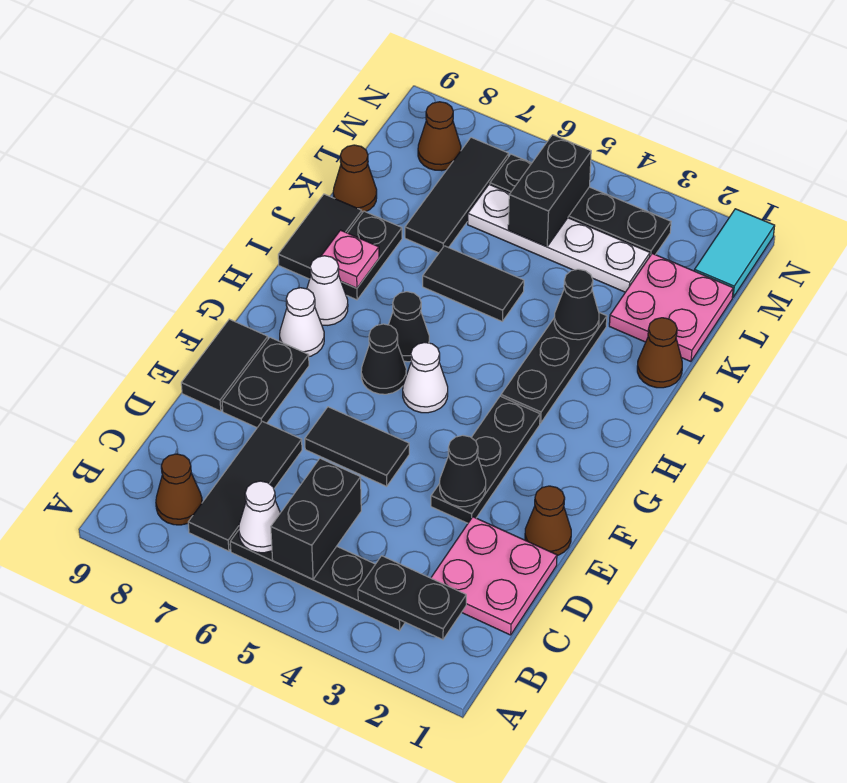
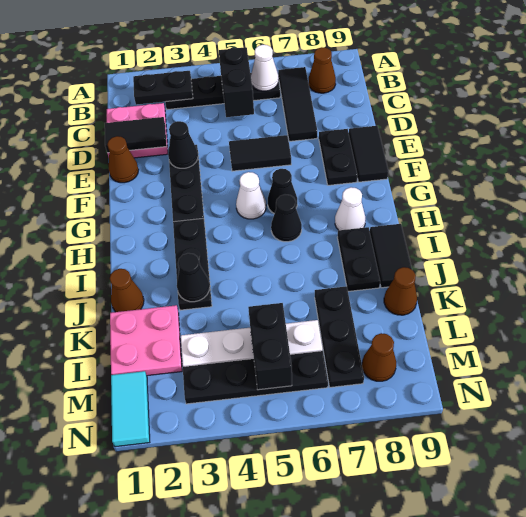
white cone G8 level 1 -> none
pink plate I8 level 2 -> none
black tile J5:J6 level 1 -> black tile D1:D2 level 2
black tile K7:M7 level 1 -> black plate K7:M7 level 1

